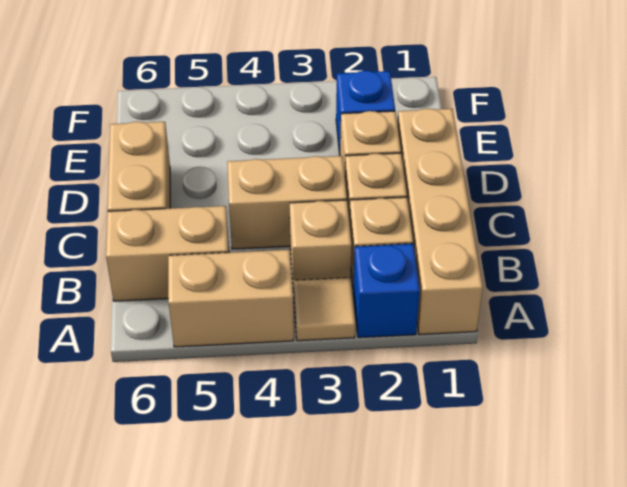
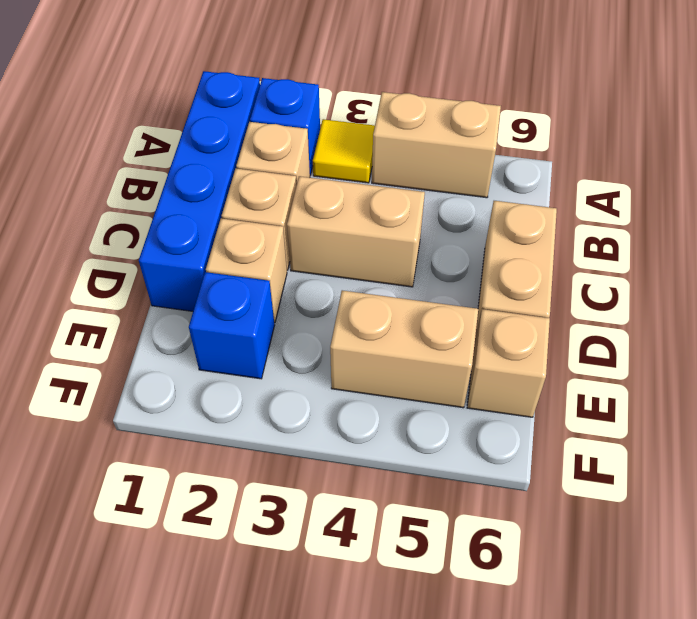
tan brick A1:D1 level 1 -> blue brick A1:D1 level 1
tan tile A3 level 1 -> yellow tile A3 level 1
tan brick B3 level 1 -> tan brick E6 level 1
tan brick B5:B6 level 1 -> tan brick E4:E5 level 1

